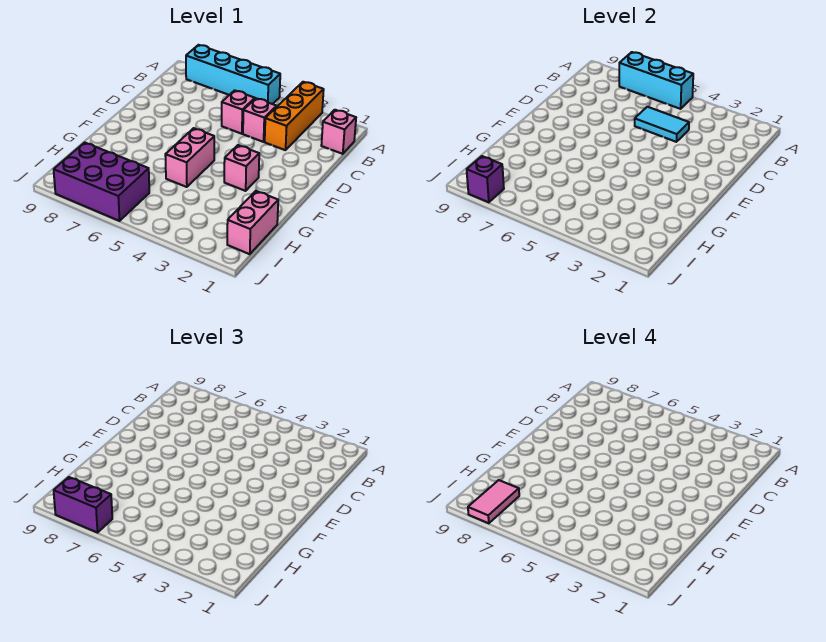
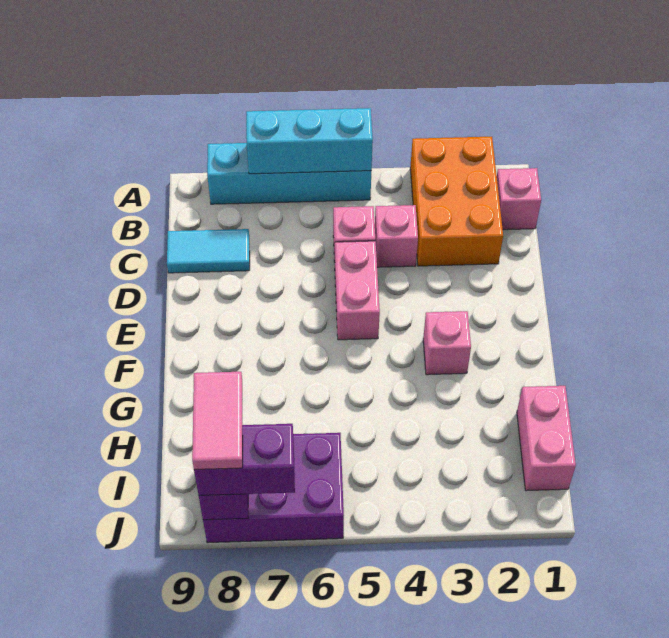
orange brick A3:C3 level 1 -> orange brick A2:C3 level 1
cyan tile C4:C5 level 2 -> cyan tile C8:C9 level 1
pink brick F5:G5 level 1 -> pink brick D5:E5 level 1

